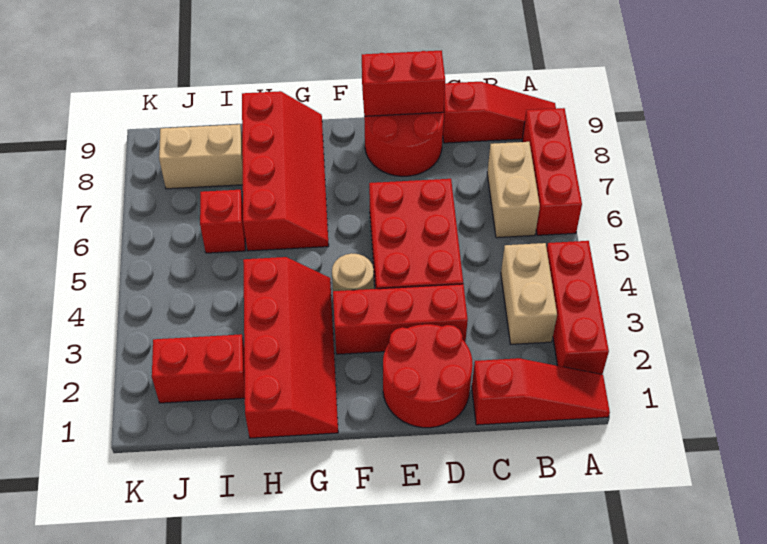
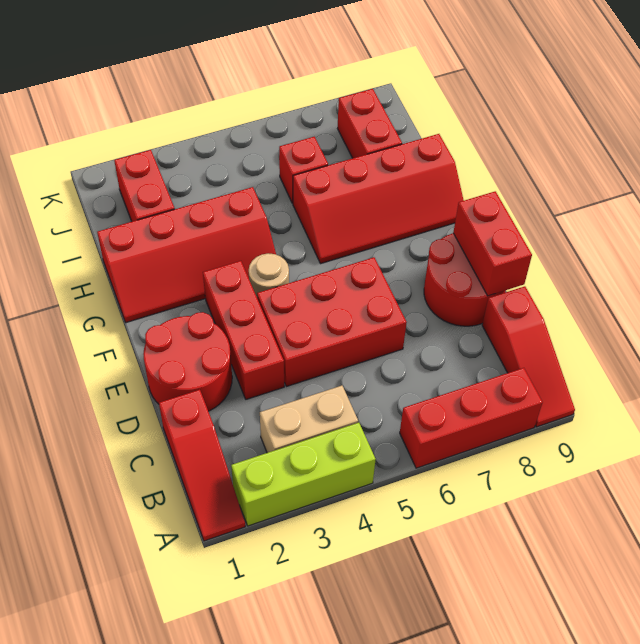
red brick A2:A4 level 1 -> lime brick A2:A4 level 1
tan brick B6:B7 level 1 -> none
tan brick I8:J8 level 1 -> red brick I8:J8 level 1

